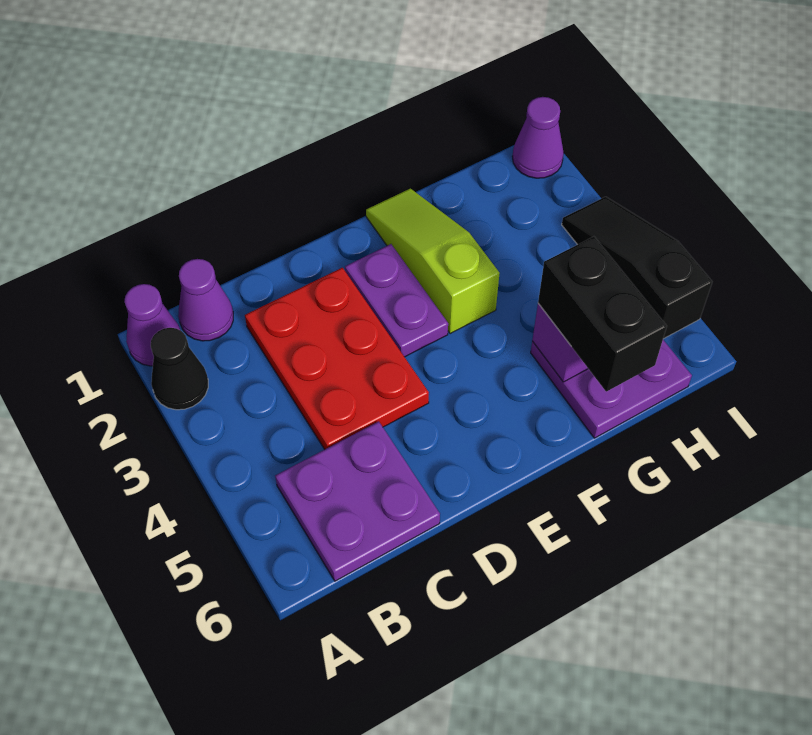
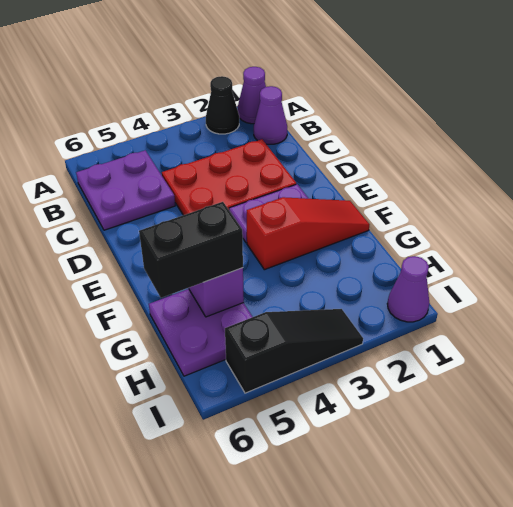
lime slope F1:F3 level 1 top 3 -> red slope F1:F3 level 1 top 3

